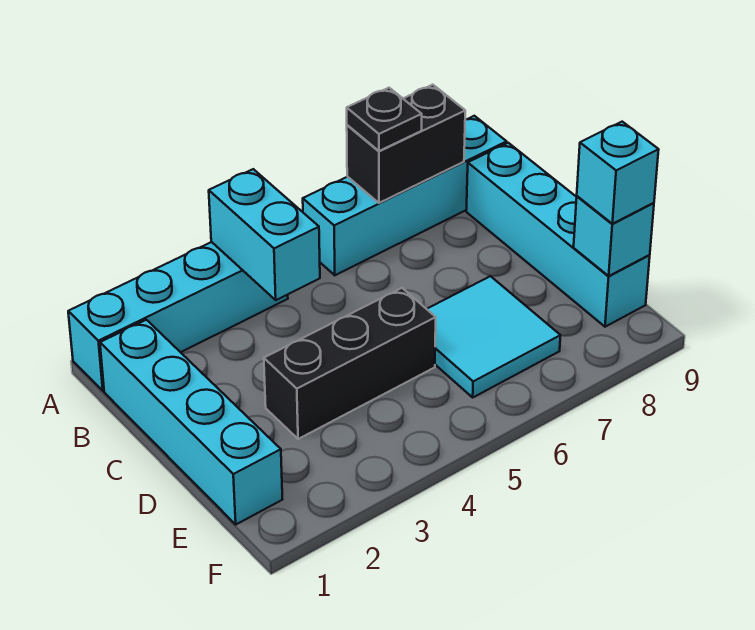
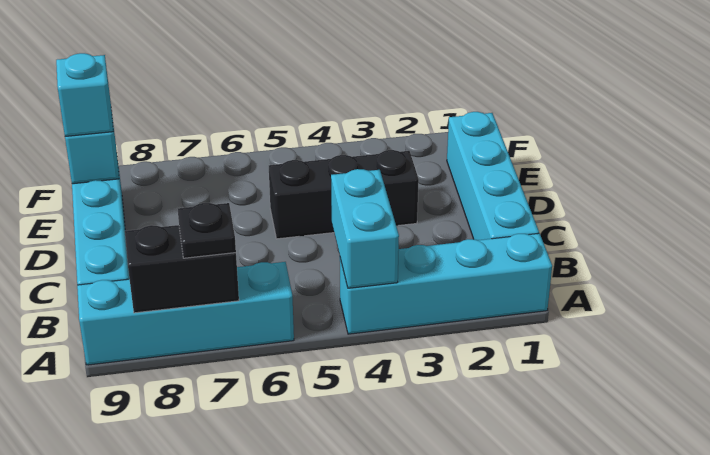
cyan tile D6:E7 level 1 -> none

